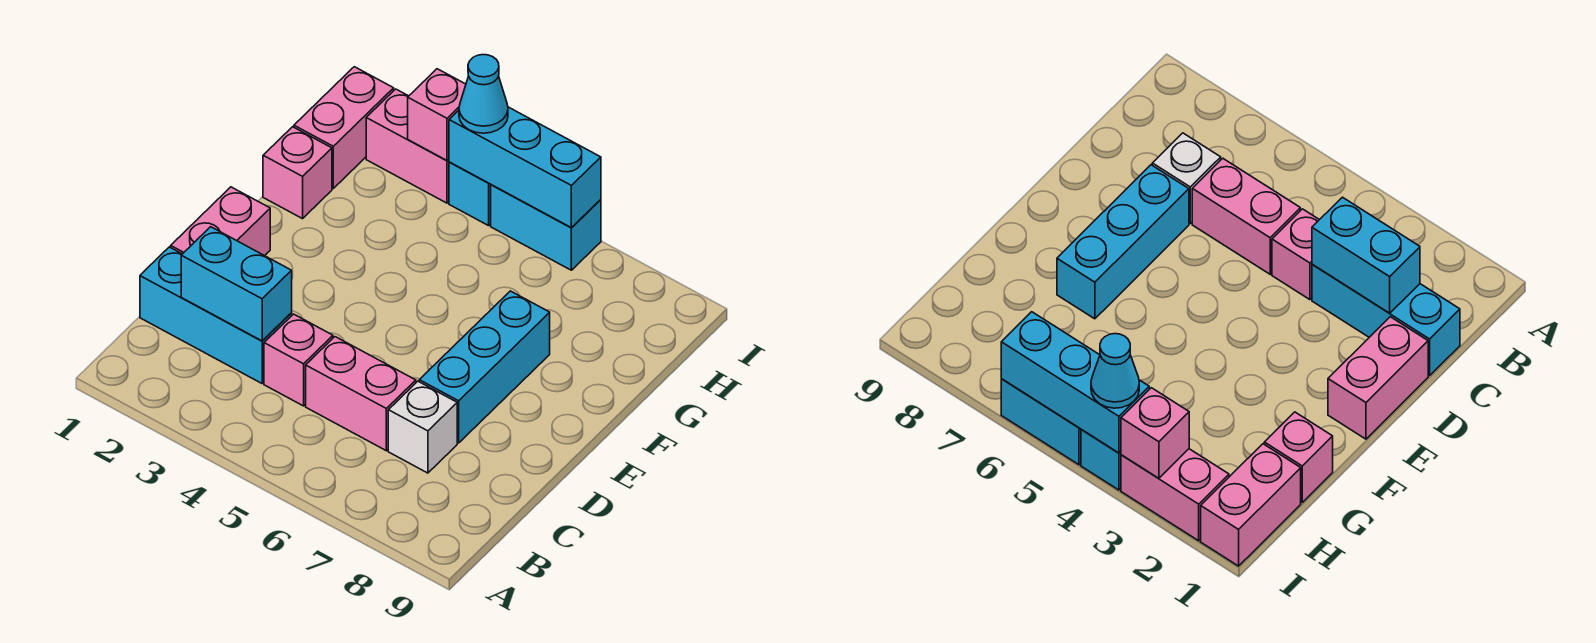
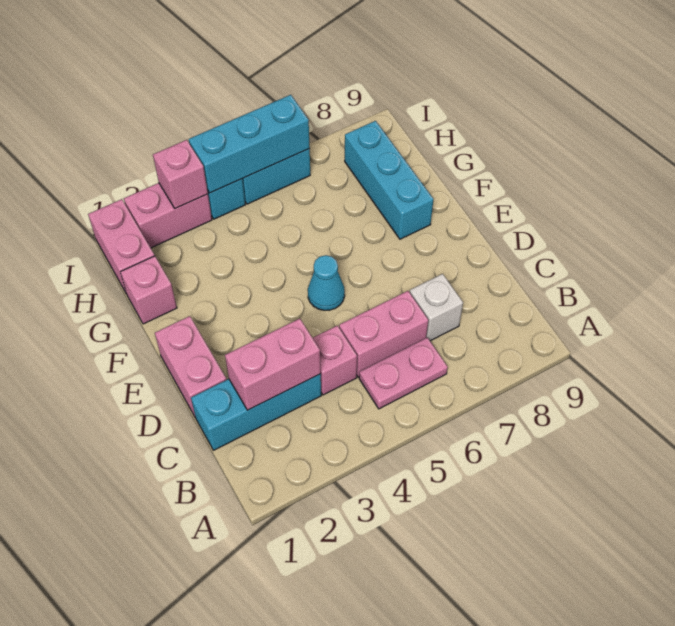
none -> pink plate B5:B6 level 1
cyan brick C2:C3 level 2 -> pink brick C2:C3 level 2
cyan brick D7:F7 level 1 -> cyan brick F8:H8 level 1
cyan cone I4 level 3 -> cyan cone E5 level 1

